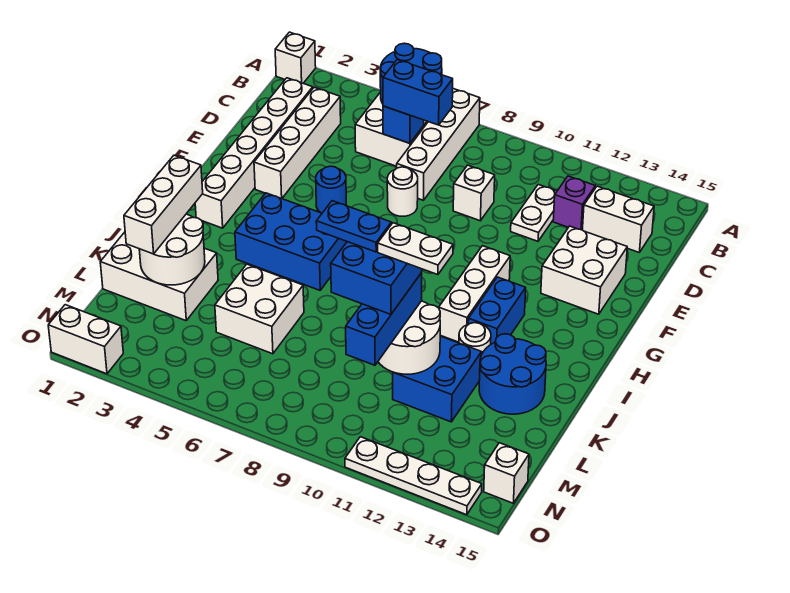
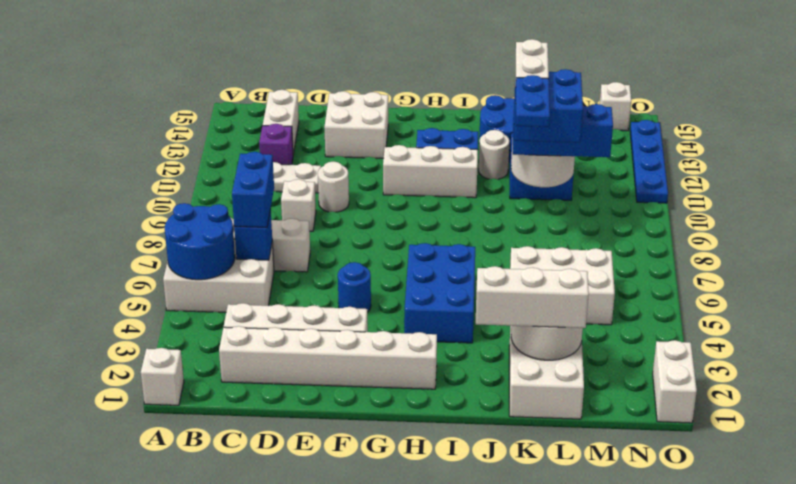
white round brick E7 level 1 -> white round brick E10 level 1
white brick K5:L6 level 1 -> white brick K5:M6 level 1
white plate O11:O14 level 1 -> blue plate O11:O14 level 1

